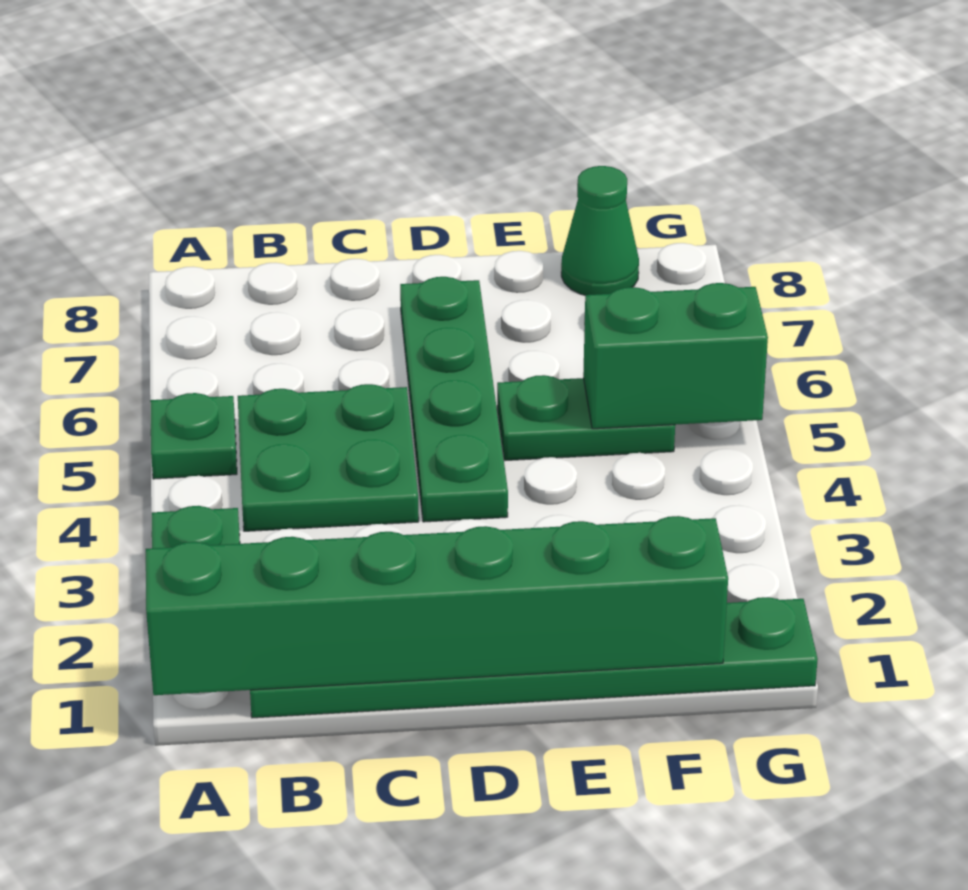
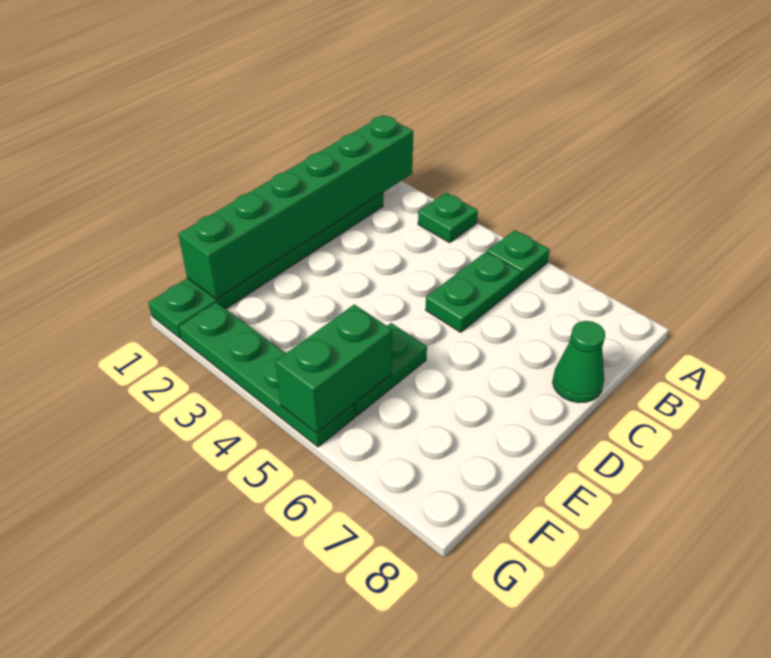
green plate B4:C5 level 1 -> green plate B5:C5 level 1
green plate D4:D7 level 1 -> green plate G2:G5 level 1
green cone F8 level 1 -> green cone C8 level 1

